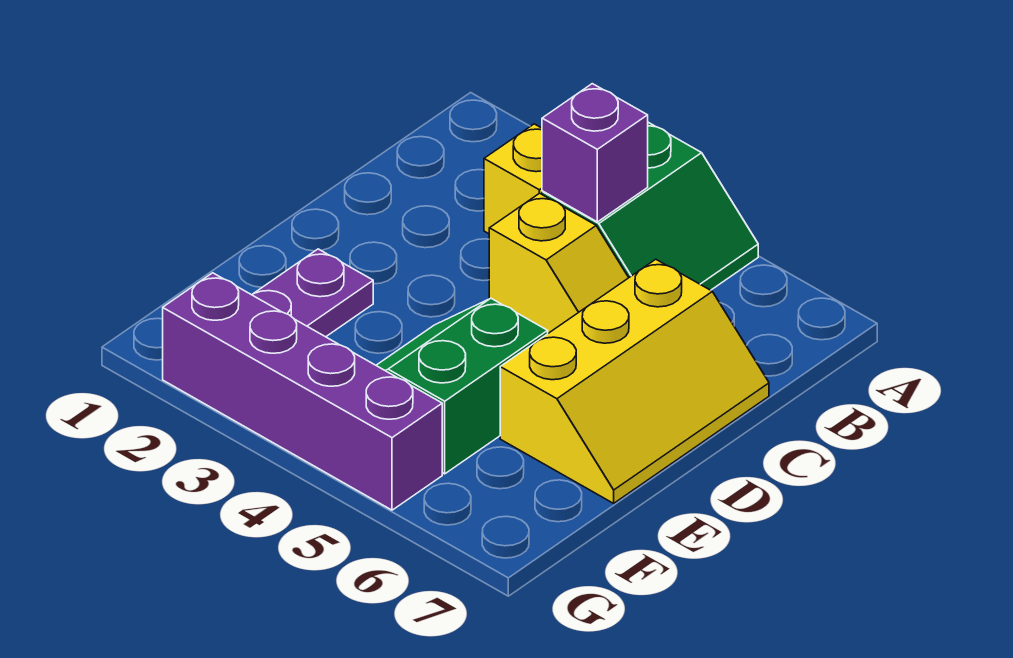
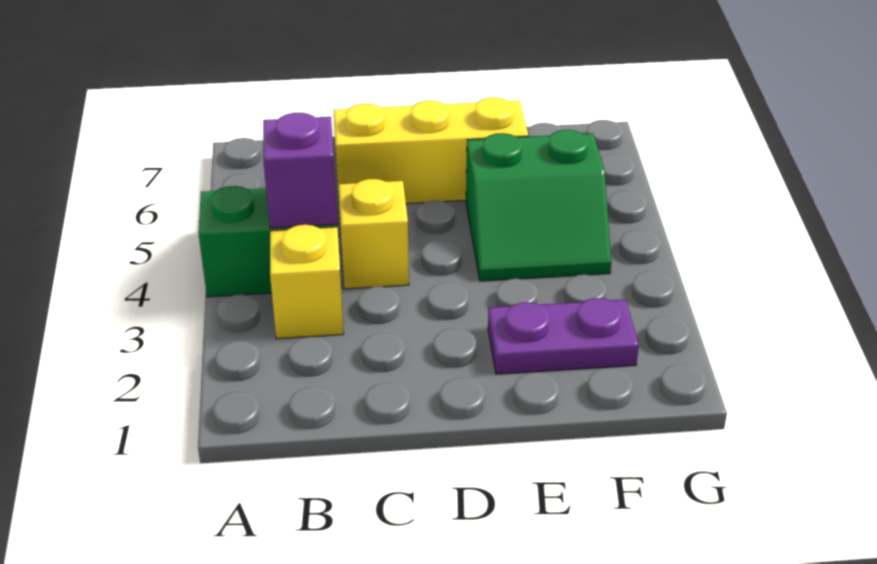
purple brick G2:G5 level 1 -> none

